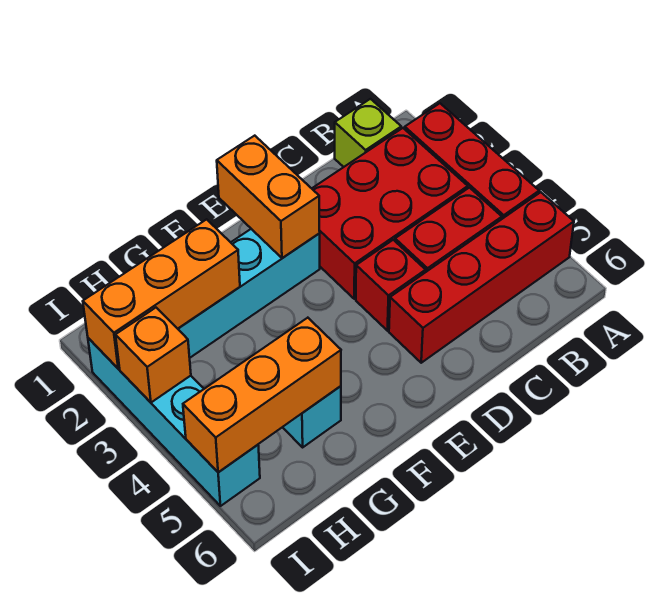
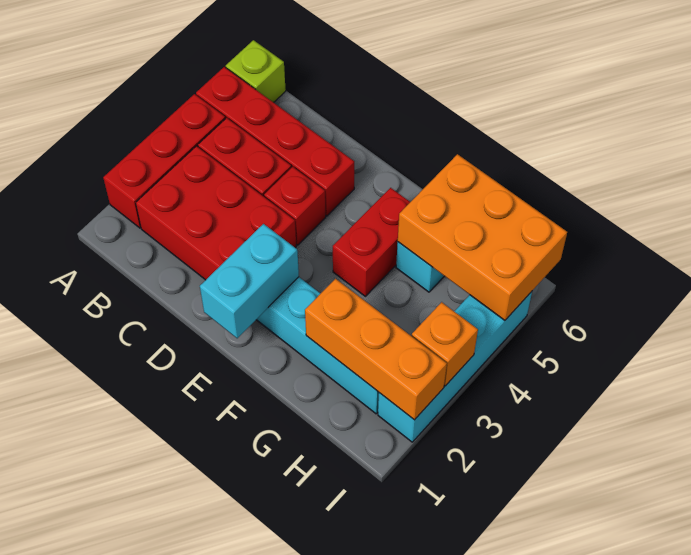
lime brick B1 level 1 -> lime brick A6 level 1
orange brick E1:E2 level 2 -> cyan brick E1:E2 level 2
none -> red brick F4:F5 level 1
orange brick G5:I5 level 2 -> orange brick G5:I6 level 2

